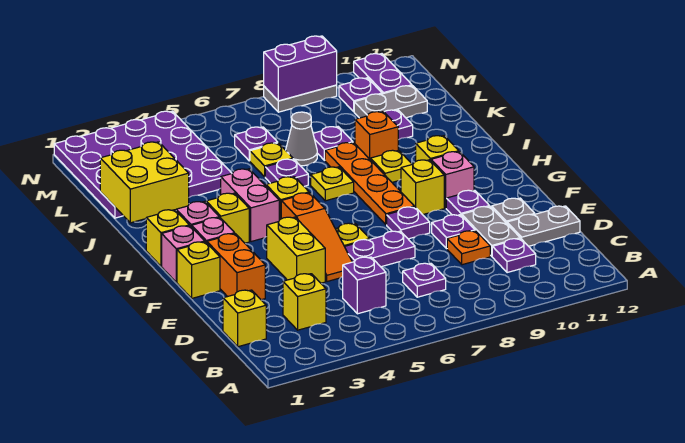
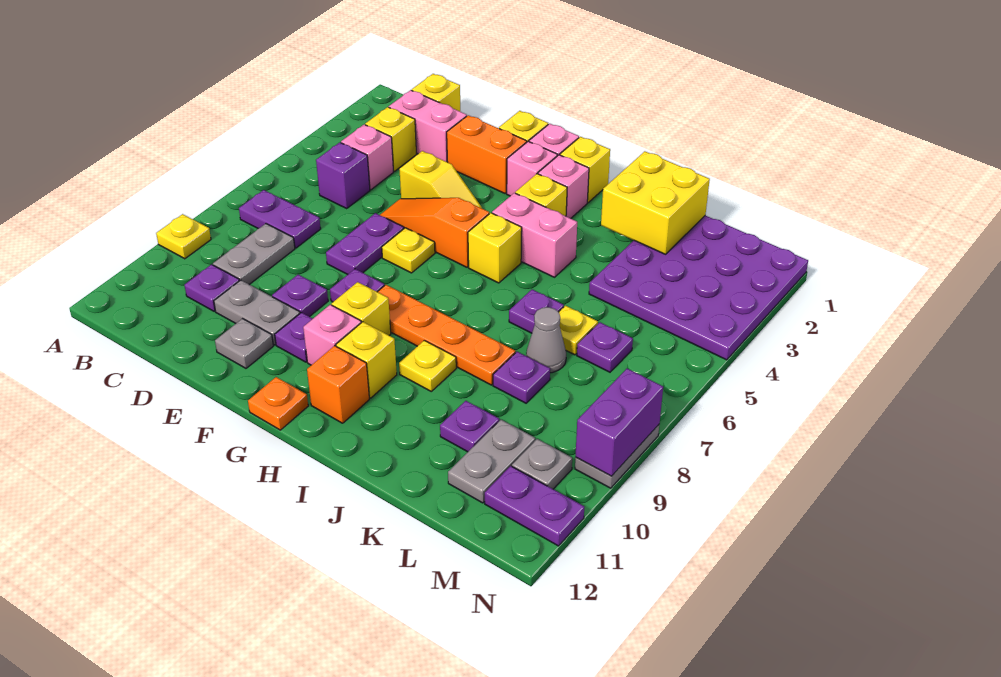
none -> pink brick C2:D2 level 1
none -> pink brick C4 level 1
purple plate C7 level 1 -> purple plate B7:C7 level 1
orange plate D9 level 1 -> orange plate G12 level 1
grey plate D11:D12 level 1 -> grey plate C8:C9 level 1
yellow brick E4:F4 level 1 -> yellow slope E4:F4 level 1 top E
yellow plate I7 level 1 -> yellow plate A9 level 1
orange brick J9 level 1 -> orange brick H11 level 1
purple plate M10 level 1 -> grey plate M10 level 1

